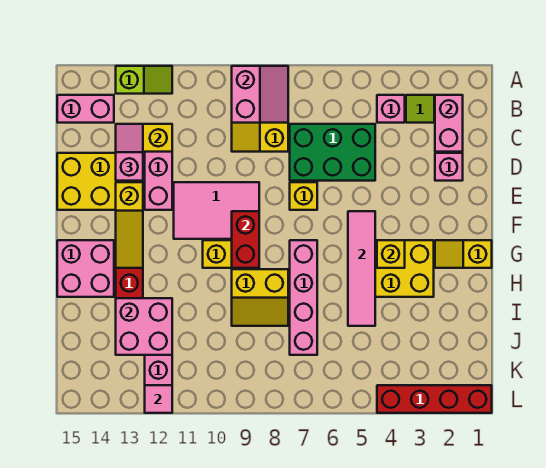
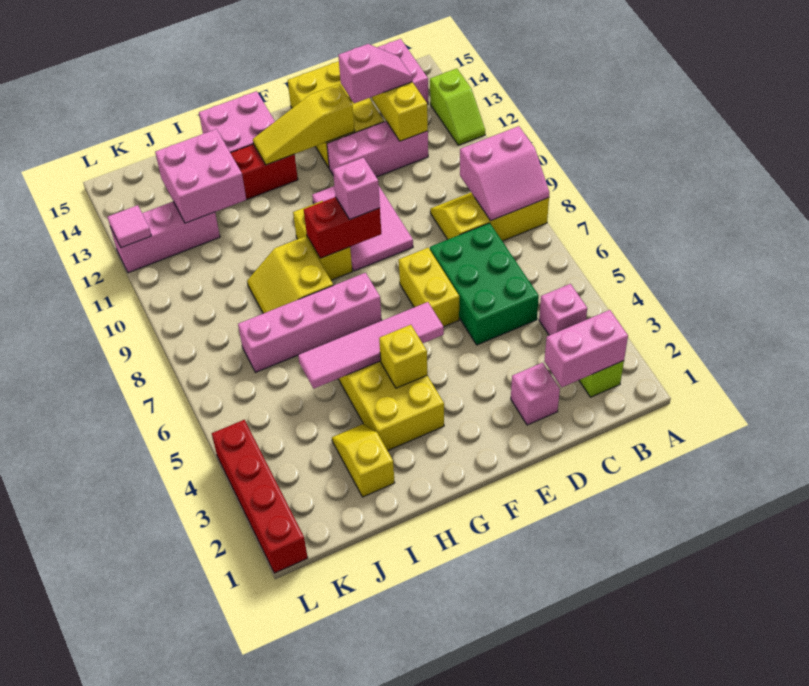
yellow brick E7 level 1 -> yellow brick E6:E7 level 1
none -> pink brick F9 level 3
yellow slope G1:G2 level 1 top 1 -> yellow slope I2:I3 level 1 top 2

